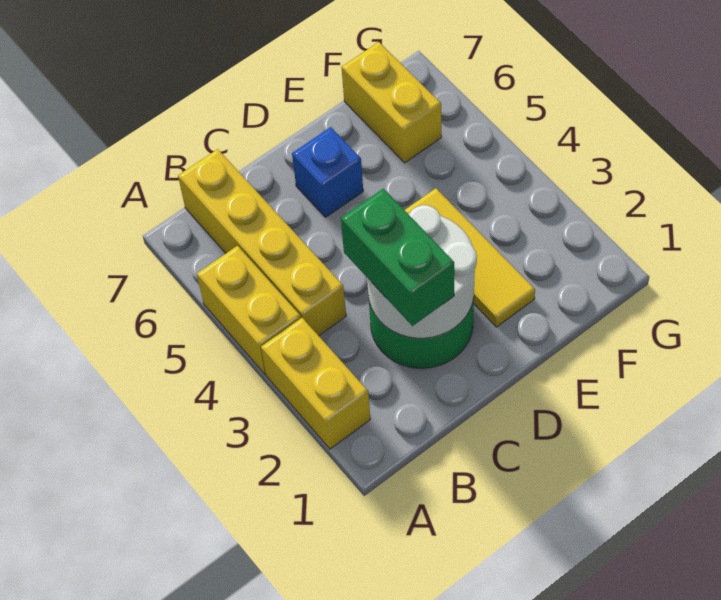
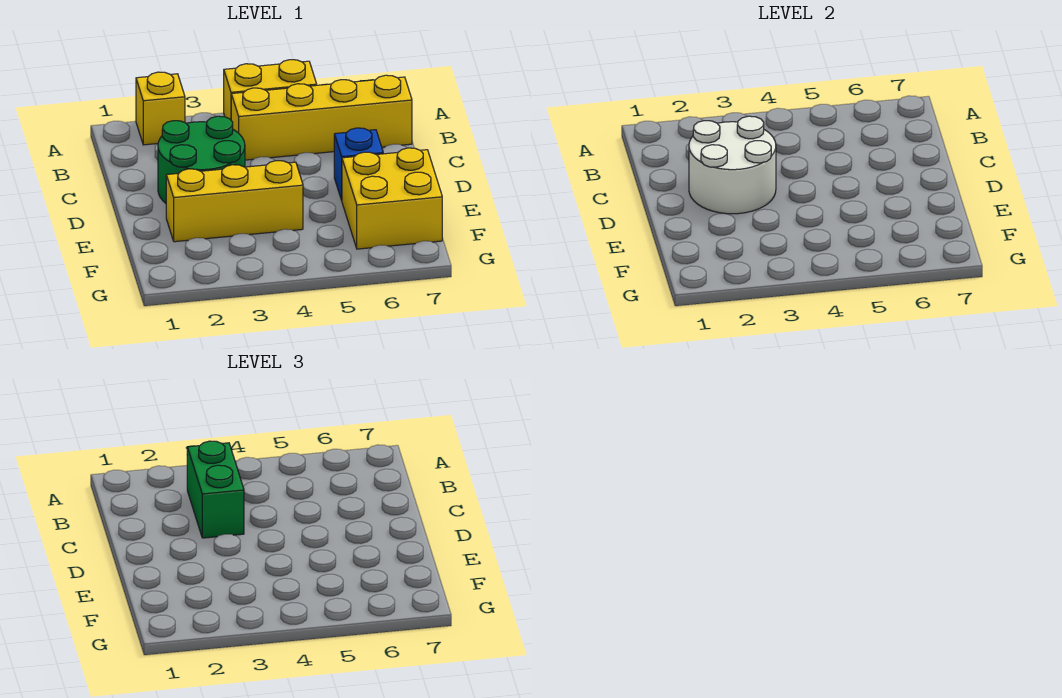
yellow brick A2:A3 level 1 -> yellow brick A2 level 1
green brick C2:C3 level 3 -> green brick B3:C3 level 3
yellow tile E2:E4 level 1 -> yellow brick E2:E4 level 1
yellow brick F6:F7 level 1 -> yellow brick E6:F7 level 1

